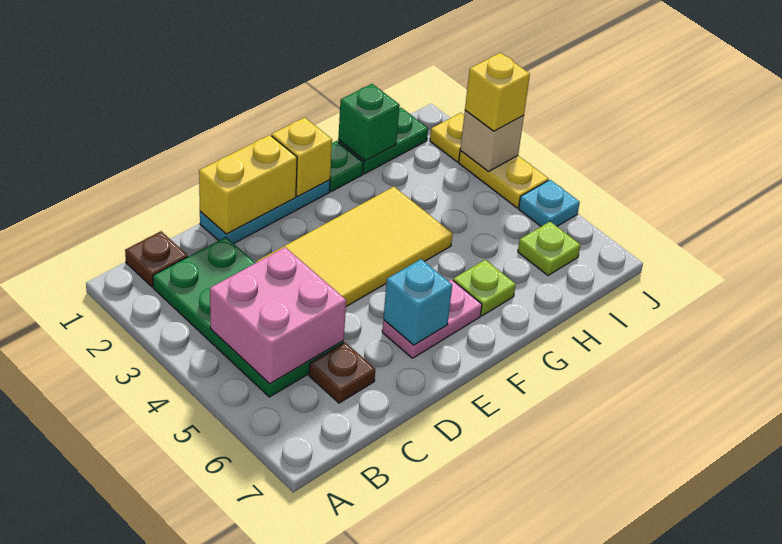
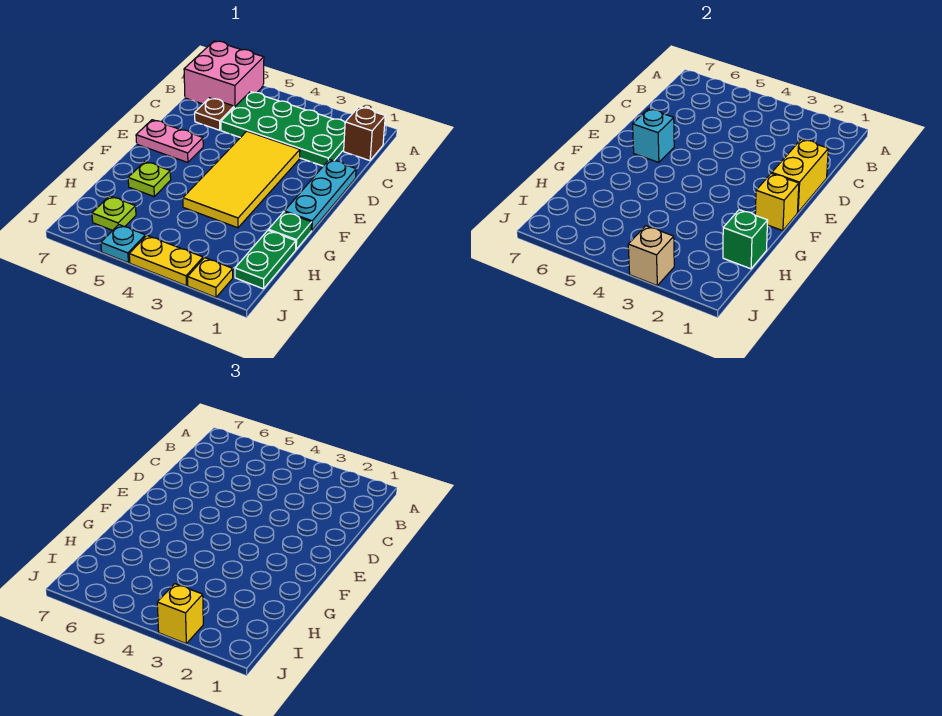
brown plate B1 level 1 -> brown brick B1 level 1
pink brick B4:C5 level 2 -> pink brick A6:B7 level 1
pink plate E6:F6 level 1 -> pink plate E6:E7 level 1

